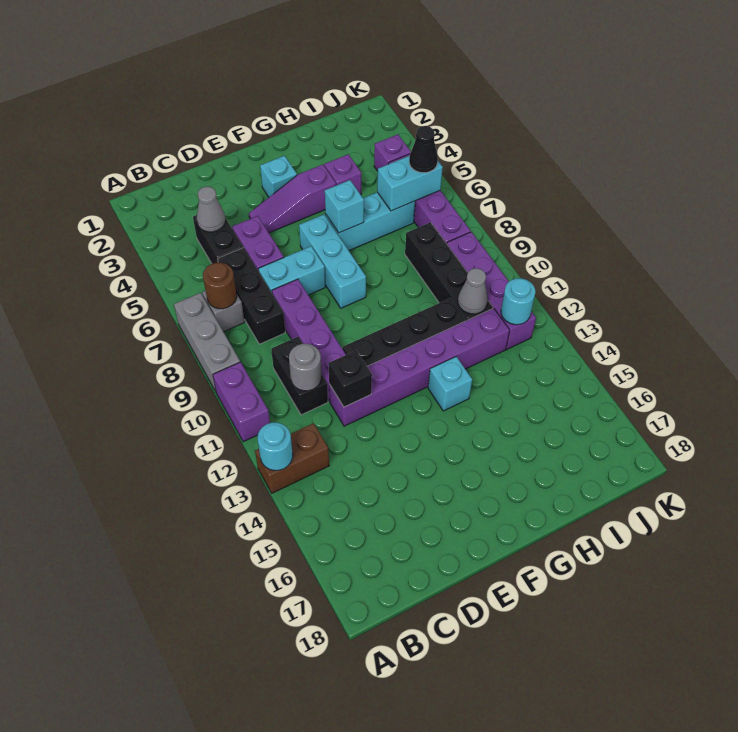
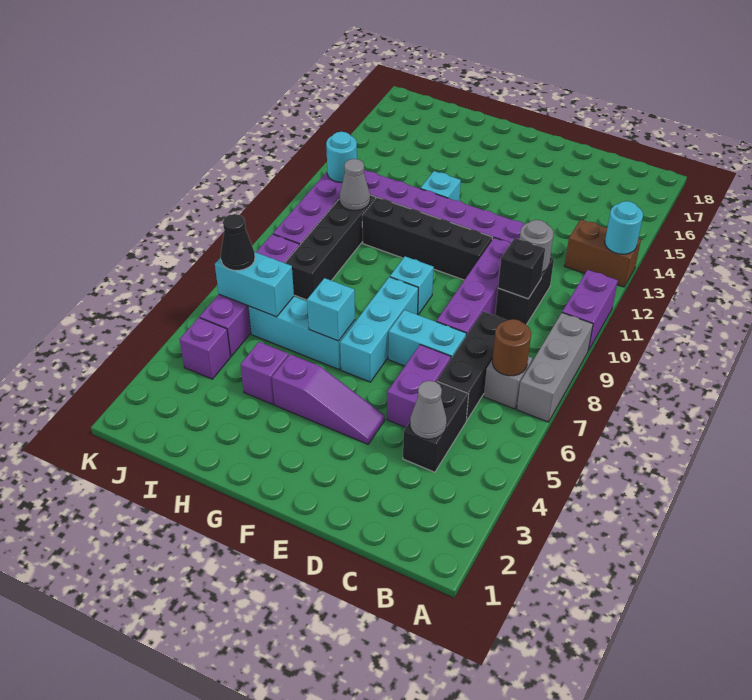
black brick D12 level 2 -> black brick C10 level 2
cyan brick F3 level 1 -> cyan brick F9 level 1

